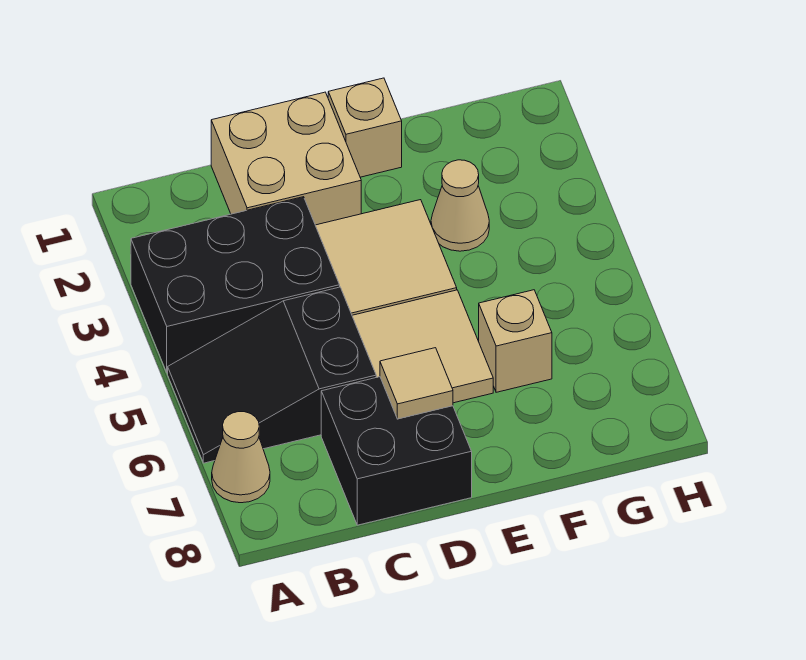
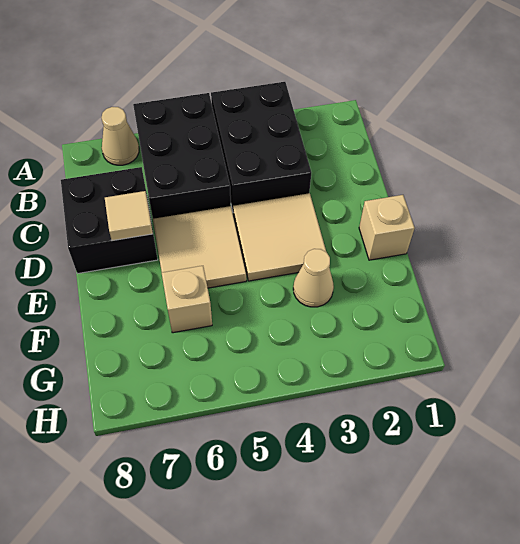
black slope A5:C6 level 1 top C -> black brick A5:C6 level 1
tan brick C1:D2 level 1 -> none

